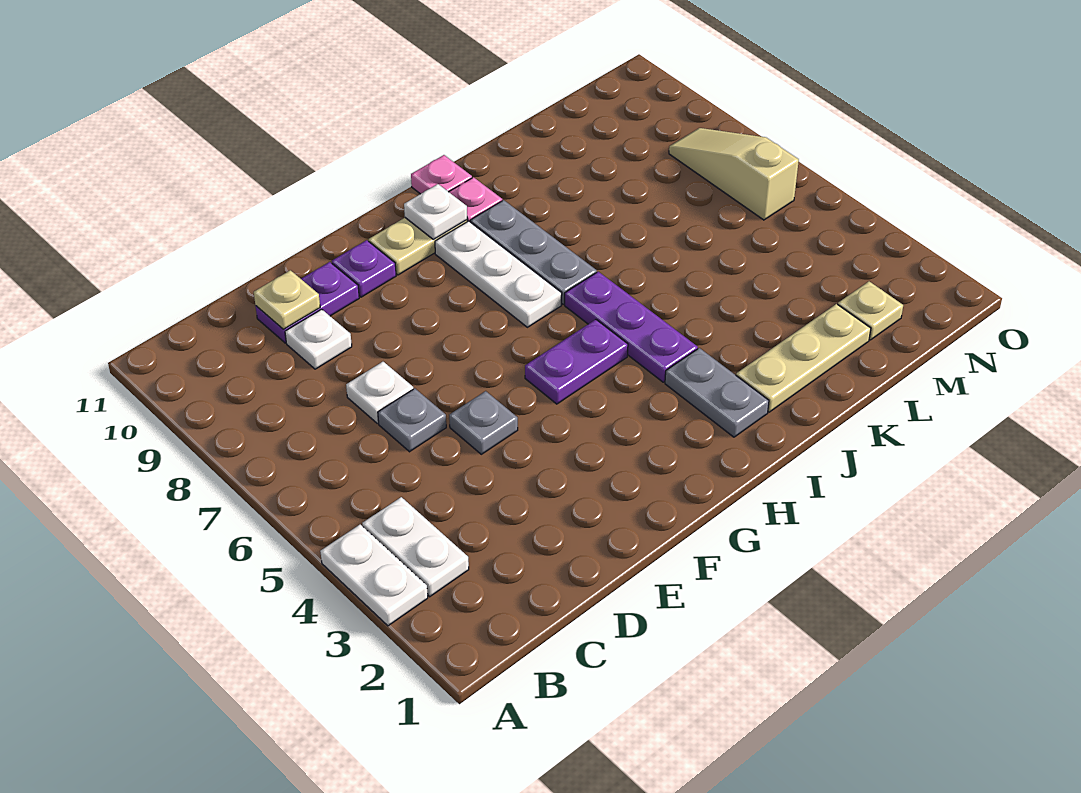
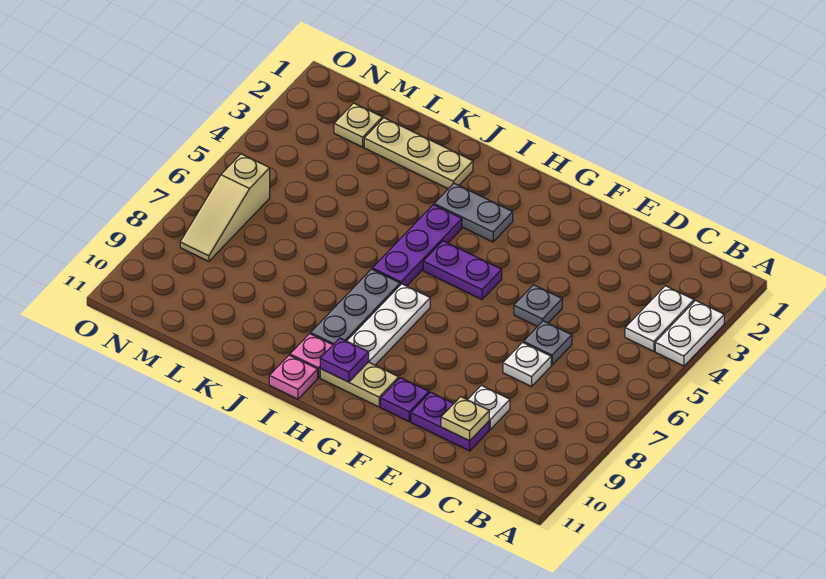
white plate H10 level 2 -> purple plate H10 level 2
grey plate I2:I3 level 1 -> grey plate H3:I3 level 1

